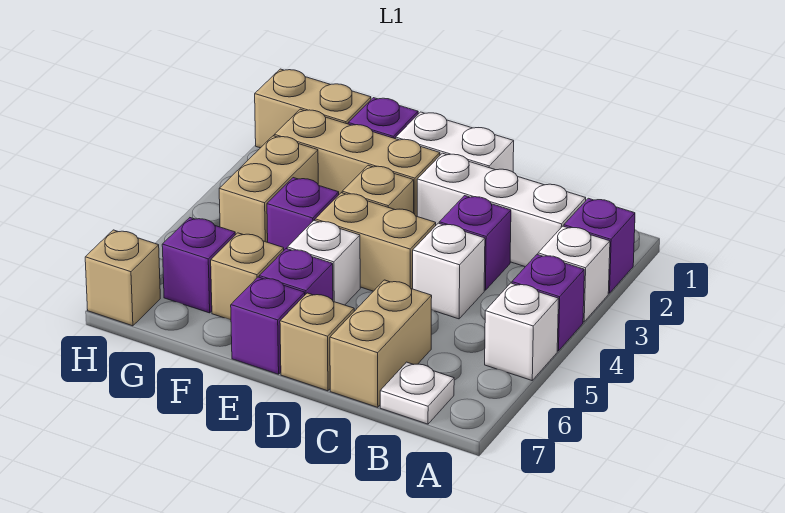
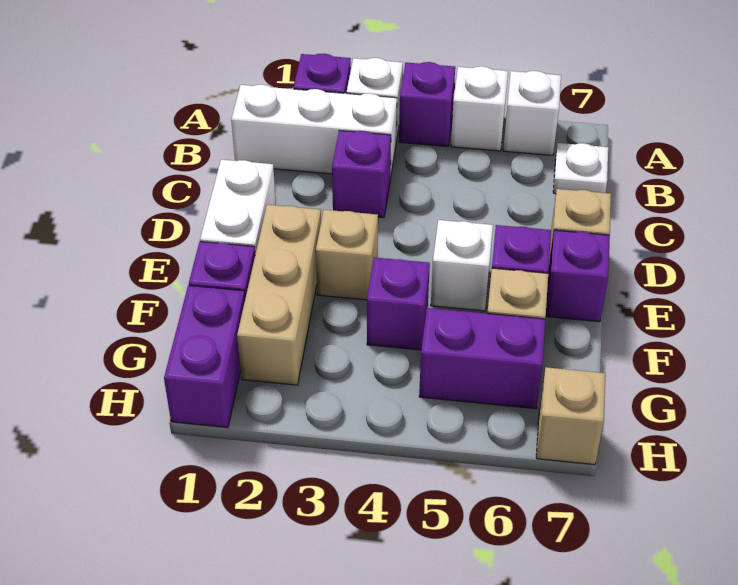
white brick B2:D2 level 1 -> white brick B1:B3 level 1
white brick C4 level 1 -> white brick A6 level 1
tan brick C6:C7 level 1 -> none
tan brick D4:E4 level 1 -> none
tan brick G1:H1 level 1 -> purple brick G1:H1 level 1
tan brick G3:G4 level 1 -> none
purple brick G6 level 1 -> purple brick G5:G6 level 1

